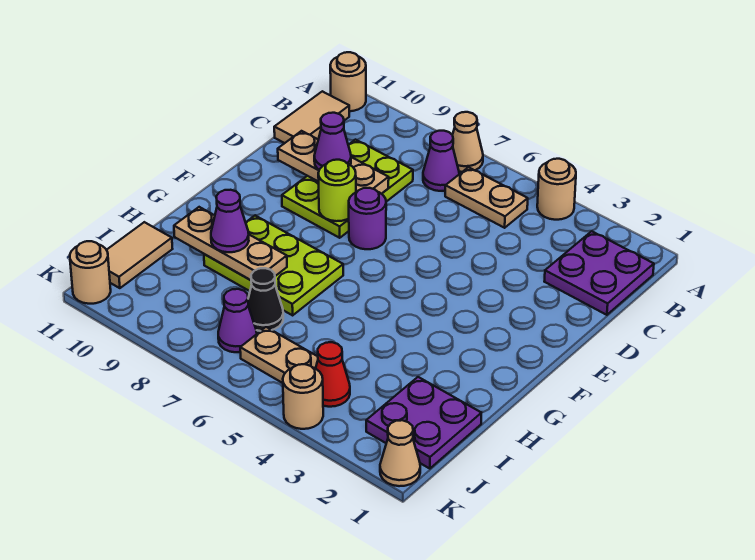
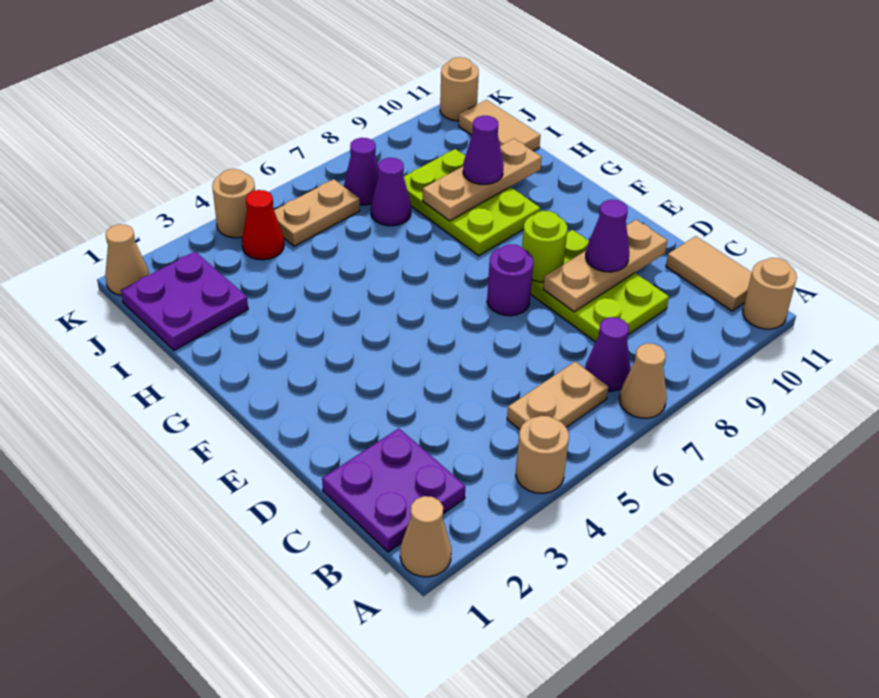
none -> tan cone A1 level 1
lime plate G7:H9 level 1 -> lime plate G8:I9 level 1
black cone I7 level 1 -> purple cone I7 level 1

